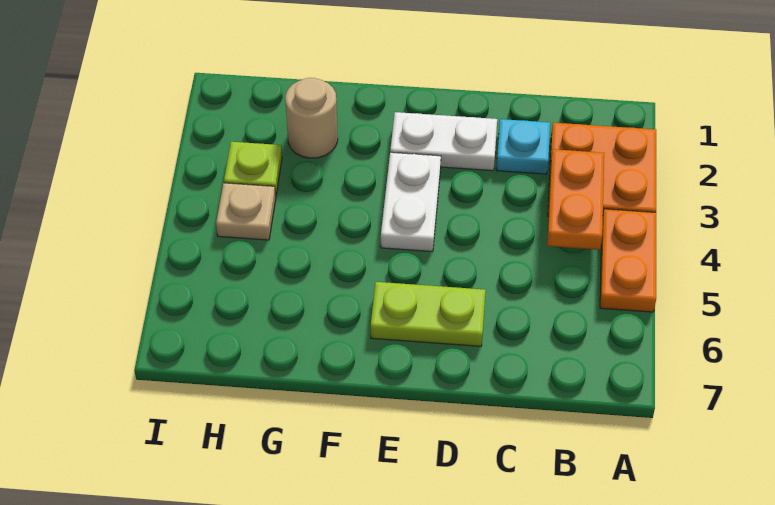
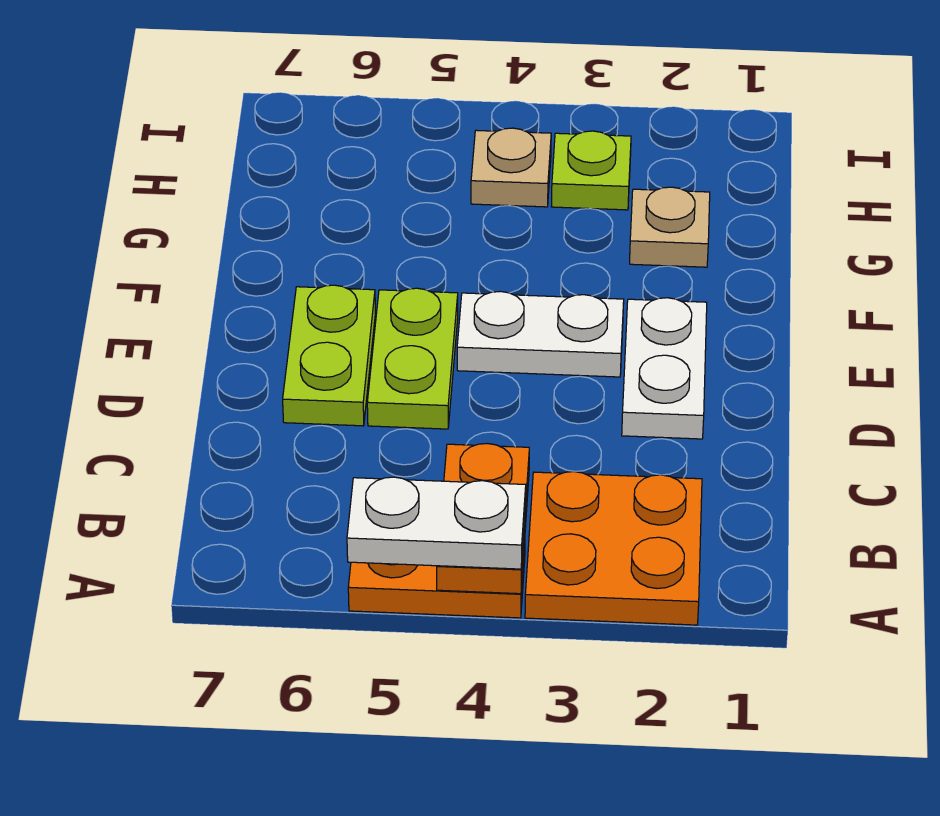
none -> white plate A4:A5 level 3
orange plate B3:B4 level 2 -> orange plate A4:B4 level 2
cyan plate C2 level 1 -> none
none -> lime plate D5:E5 level 1
tan round brick G2 level 1 -> tan plate G2 level 1

